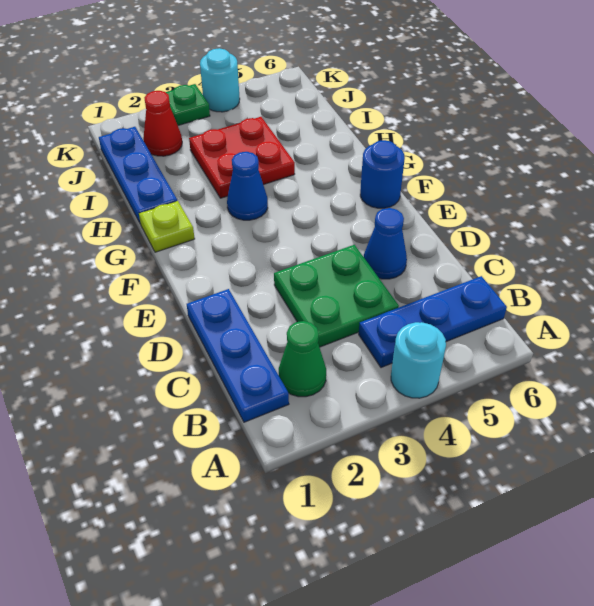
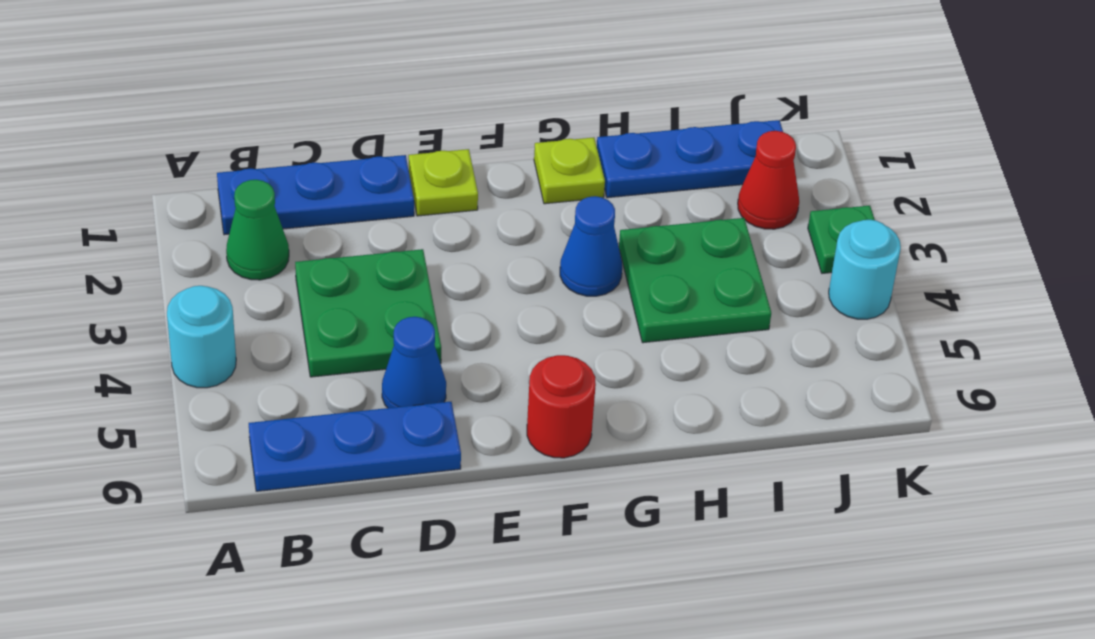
blue plate B4:B6 level 1 -> blue plate B6:D6 level 1
none -> lime plate E1 level 1
blue round brick F6 level 1 -> red round brick F6 level 1
red plate H3:I4 level 1 -> green plate H3:I4 level 1

